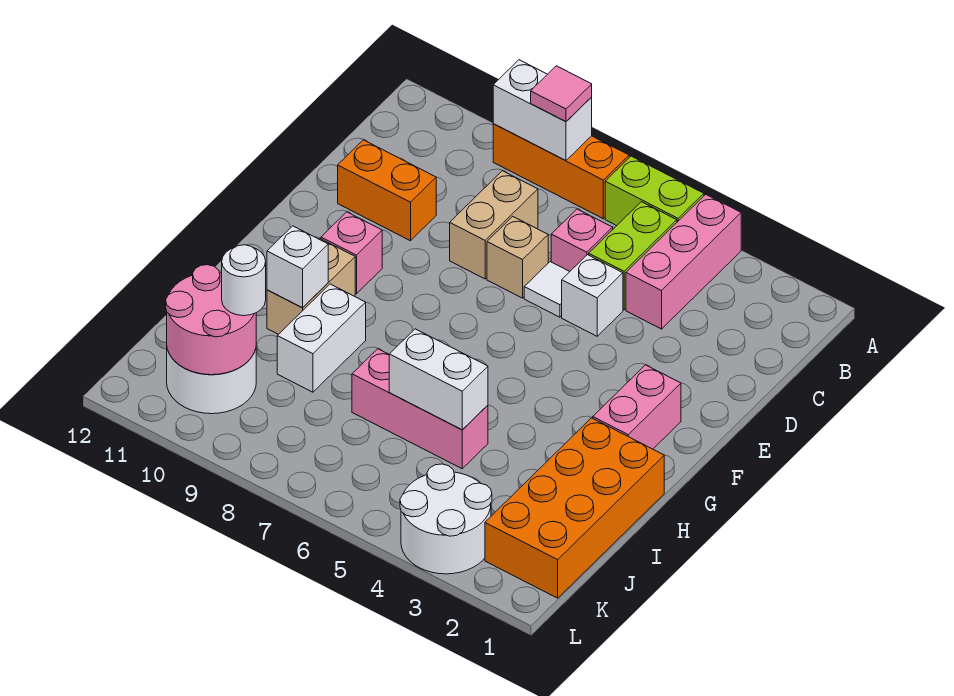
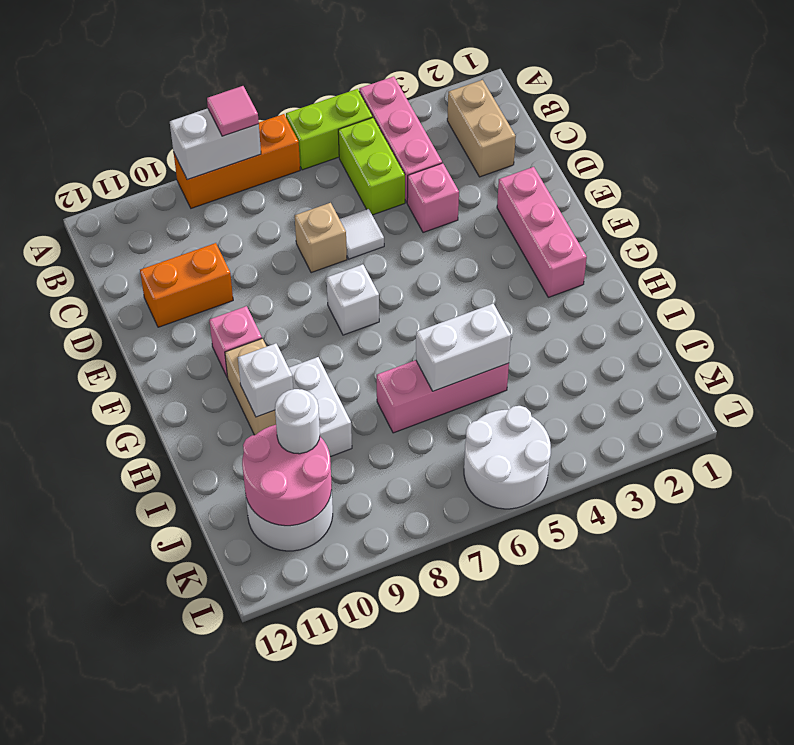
pink brick C6 level 1 -> pink brick D4 level 1
tan brick C8:D8 level 1 -> tan brick B2:C2 level 1
white brick D5 level 1 -> white brick F7 level 1
pink brick F2:G2 level 1 -> pink brick E2:G2 level 1
orange brick H1:K2 level 1 -> none
white round brick K3:L4 level 1 -> white round brick K5:L6 level 1

